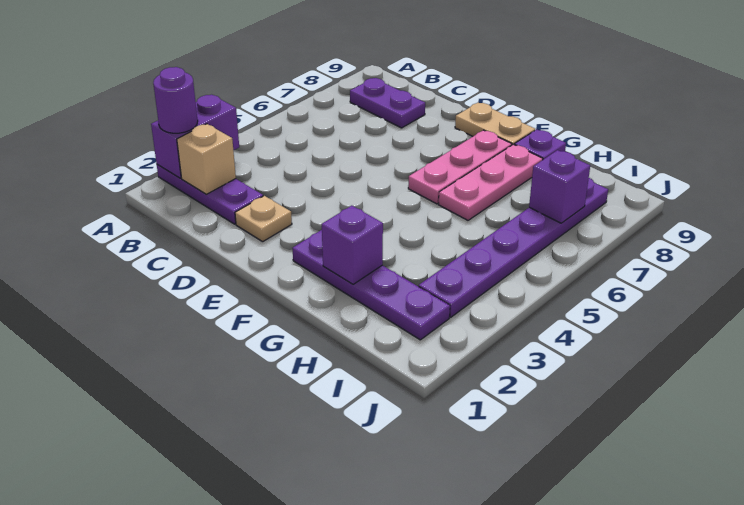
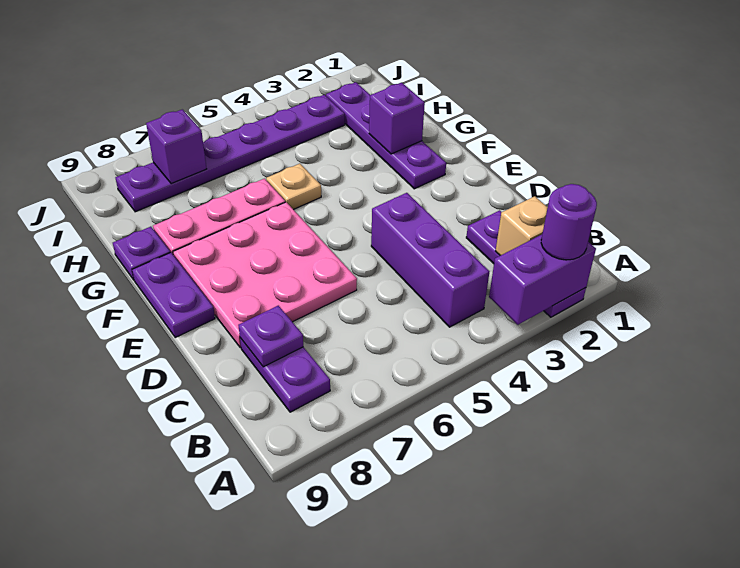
none -> purple brick B4:D4 level 1
none -> purple plate C8 level 2
tan plate D2 level 1 -> tan plate G5 level 1
tan plate E9:F9 level 1 -> purple plate E9:F9 level 1
pink plate F6:F8 level 1 -> pink plate D6:F8 level 1

